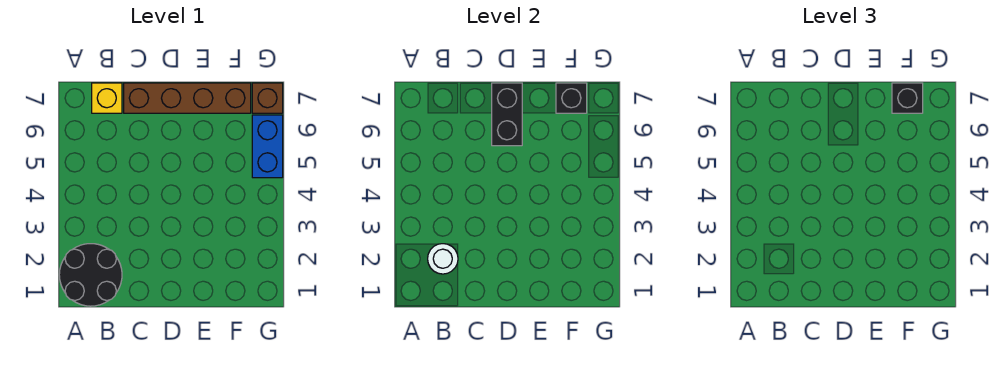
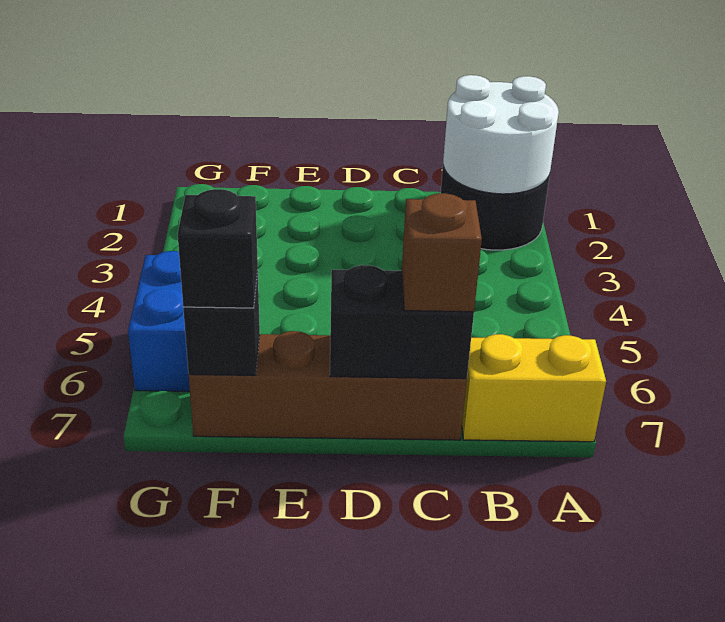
white round brick B2 level 2 -> white round brick A1:B2 level 2
yellow brick B7 level 1 -> yellow brick A7:B7 level 1
black brick D6:D7 level 2 -> black brick C7:D7 level 2
brown brick G7 level 1 -> brown brick C7 level 3

